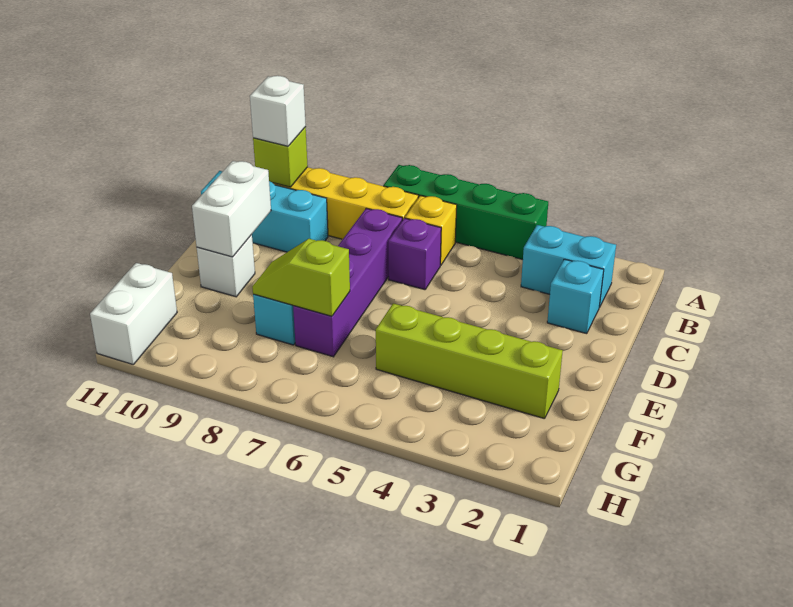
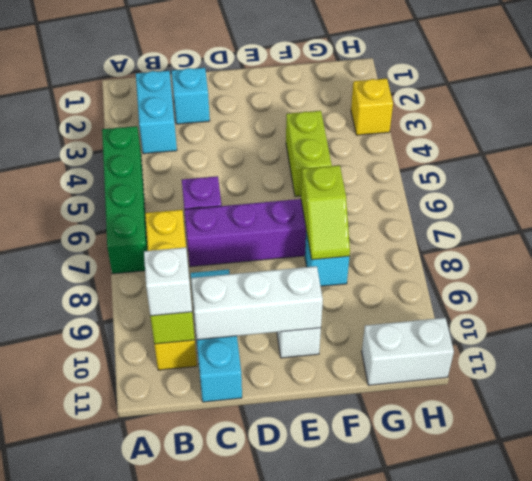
yellow brick B6 level 1 -> yellow brick H3 level 1
white brick D10:E10 level 2 -> white brick C10:E10 level 2
lime brick F2:F5 level 1 -> lime brick F4:F5 level 1

